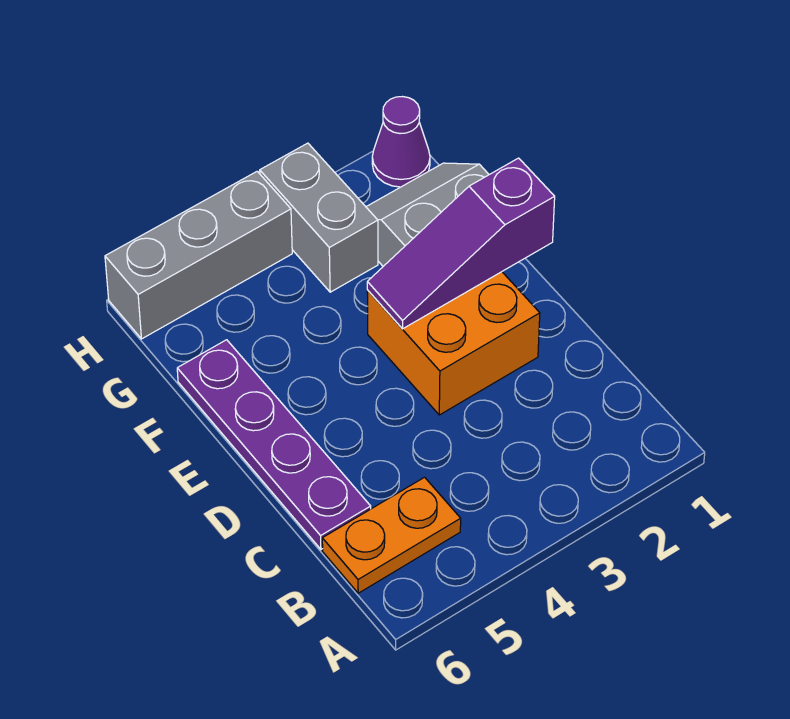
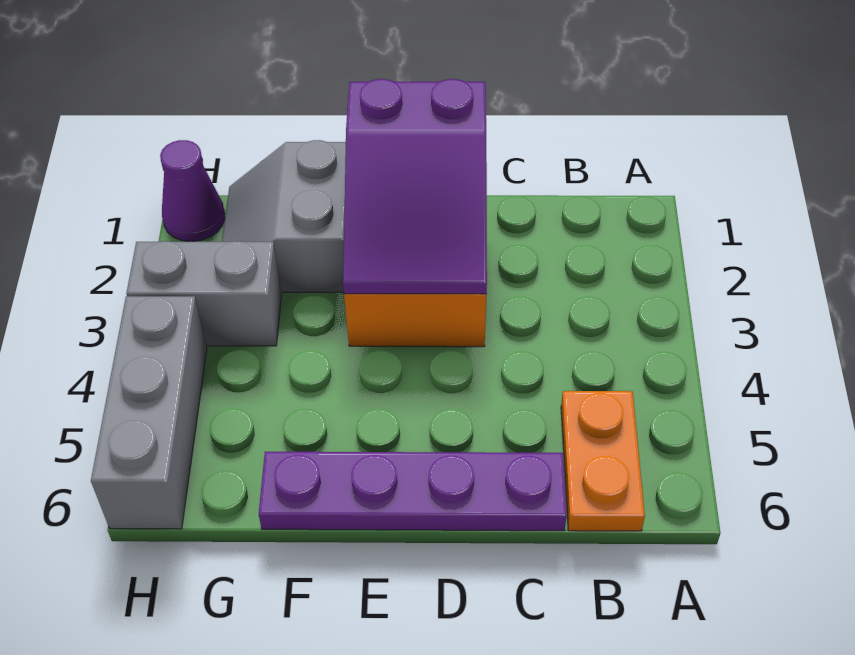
purple slope E1:E3 level 2 top 1 -> purple slope D1:E3 level 2 top 1

